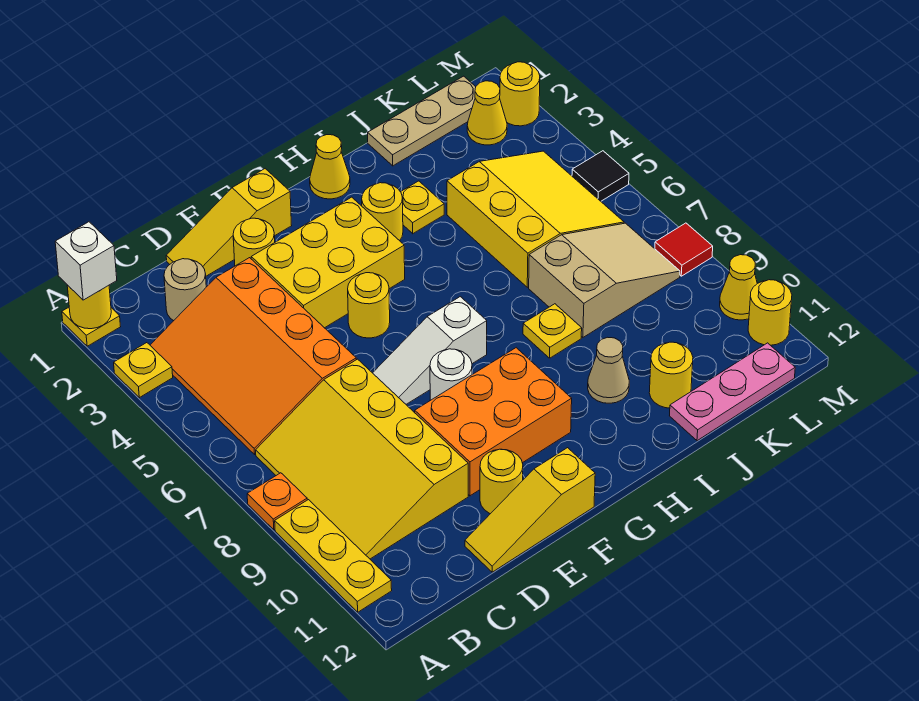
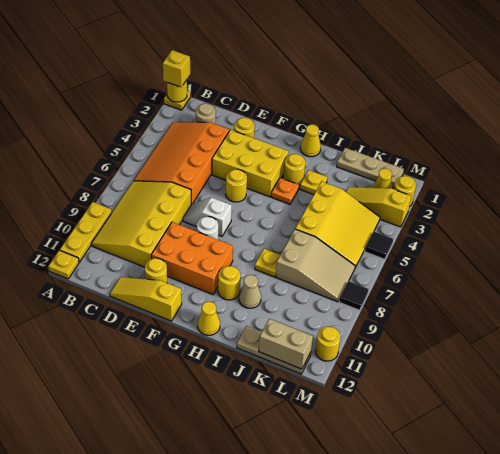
white brick A1 level 3 -> yellow brick A1 level 3
yellow plate A3 level 1 -> yellow plate A12 level 1
orange plate A8 level 1 -> orange plate H4 level 1
yellow slope D1:F1 level 1 top F -> yellow slope K3:M3 level 1 top M
white slope E7:G7 level 1 top G -> white slope E7:F7 level 1 top F
yellow round brick J11 level 1 -> yellow round brick H10 level 1
pink plate J12:L12 level 1 -> tan plate J12:L12 level 1
none -> tan brick K12:L12 level 2
red tile M8 level 1 -> black tile M8 level 1
yellow cone M10 level 1 -> yellow cone H12 level 1

